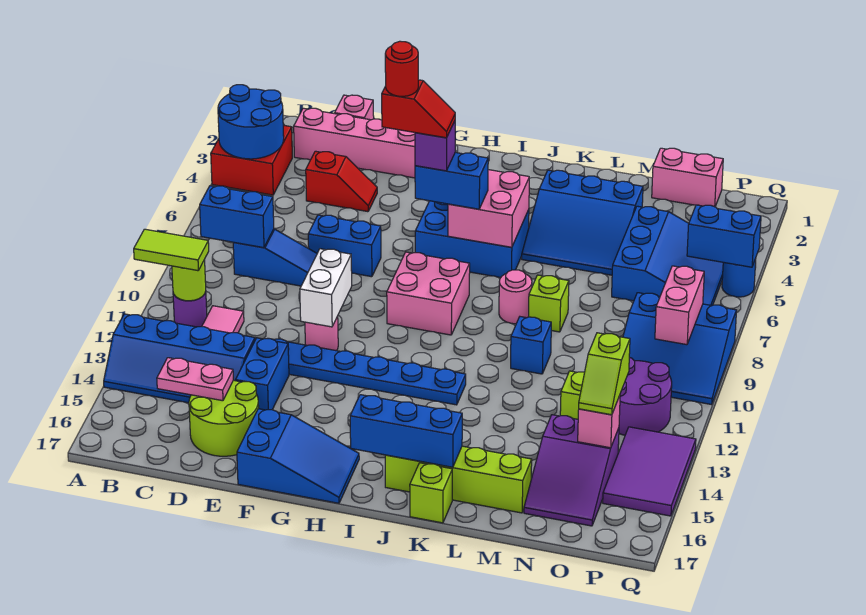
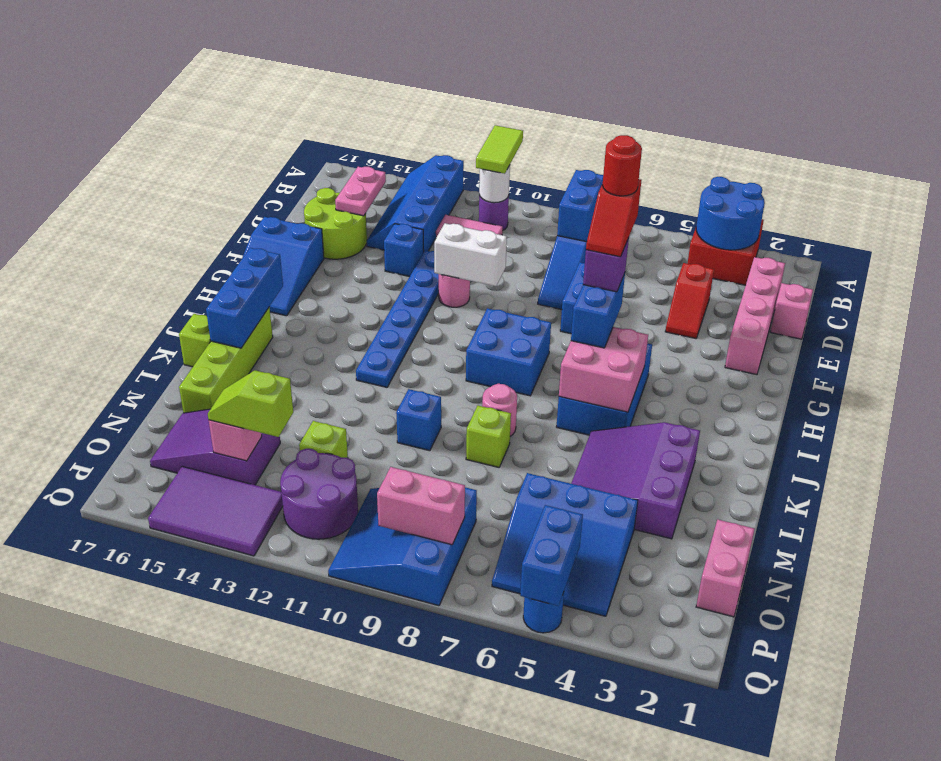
lime round brick B11 level 2 -> white round brick B11 level 2
blue brick E13:E14 level 1 -> blue brick E13 level 1
pink brick H8:I9 level 1 -> blue brick H8:I9 level 1
blue slope K3:M5 level 1 top 3 -> purple slope K3:M5 level 1 top 3

